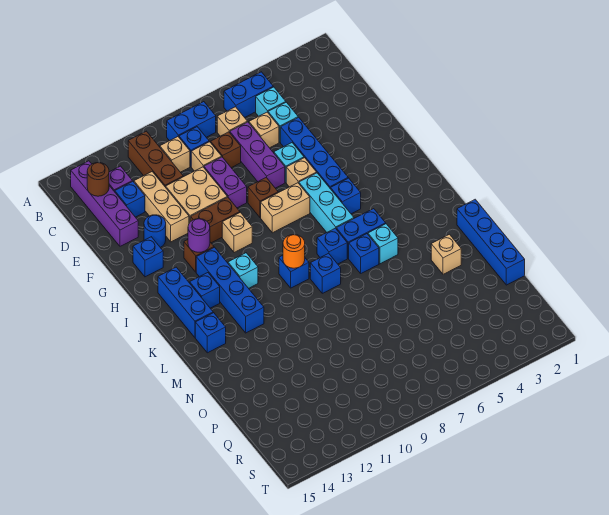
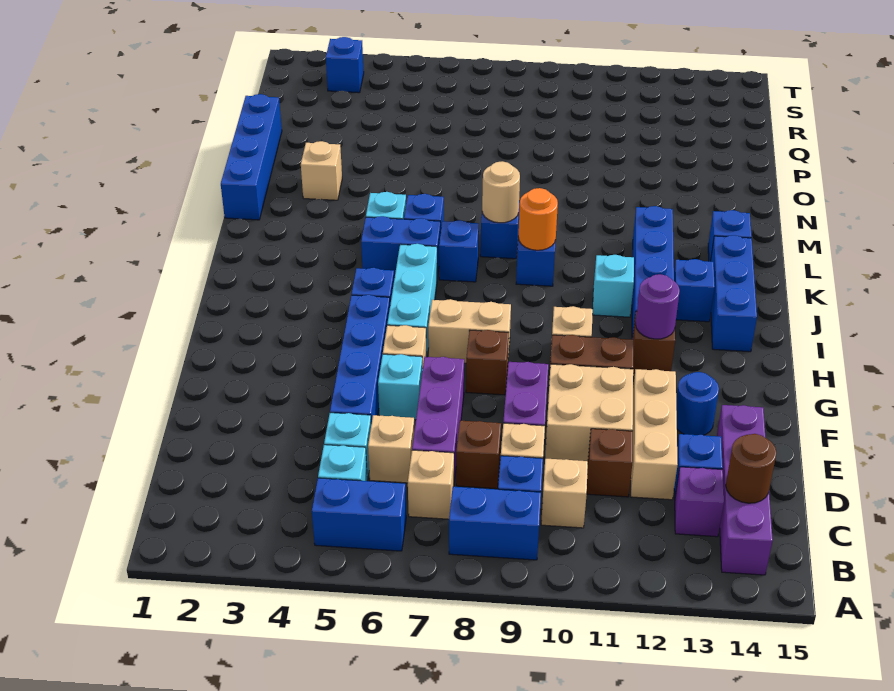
brown brick B11:D11 level 1 -> brown brick D11 level 1
blue brick G14 level 1 -> blue brick S3 level 1
none -> tan round brick L8 level 2

